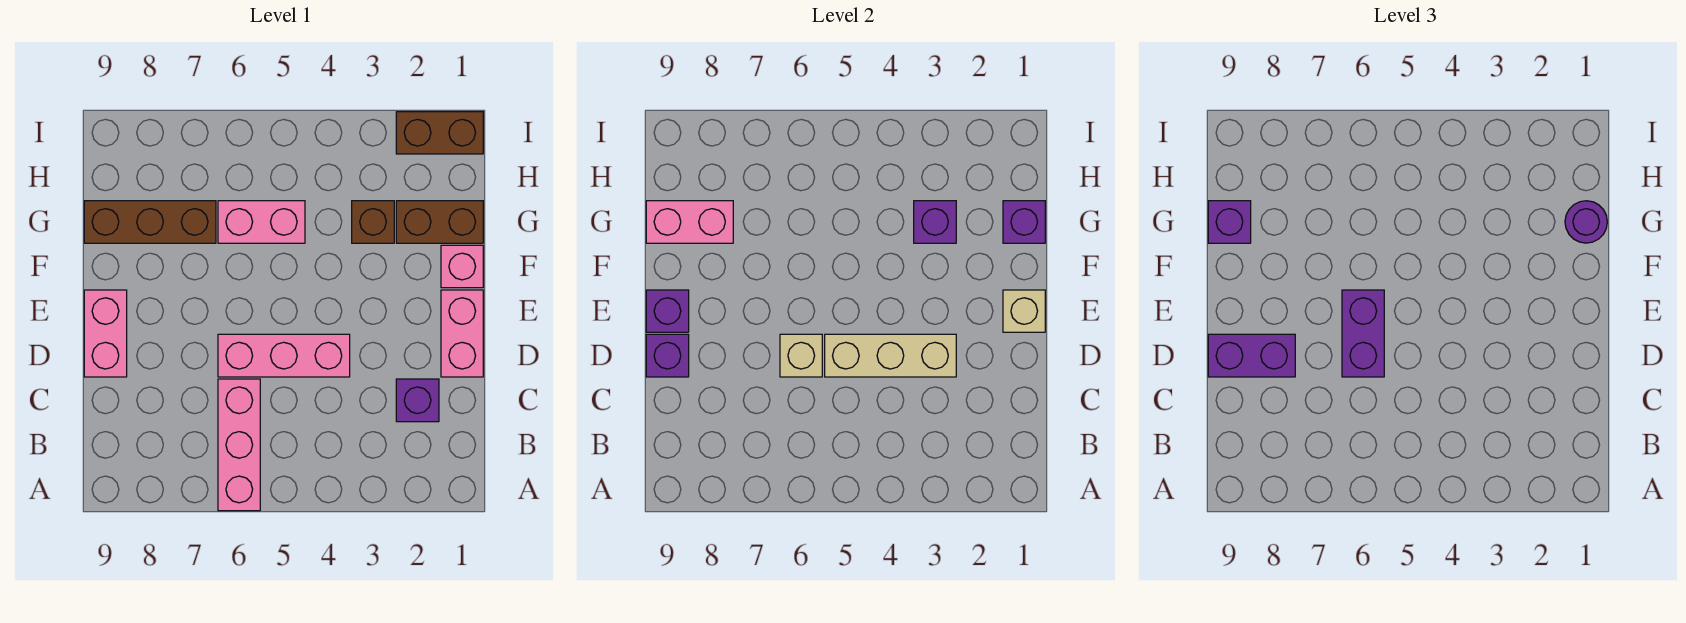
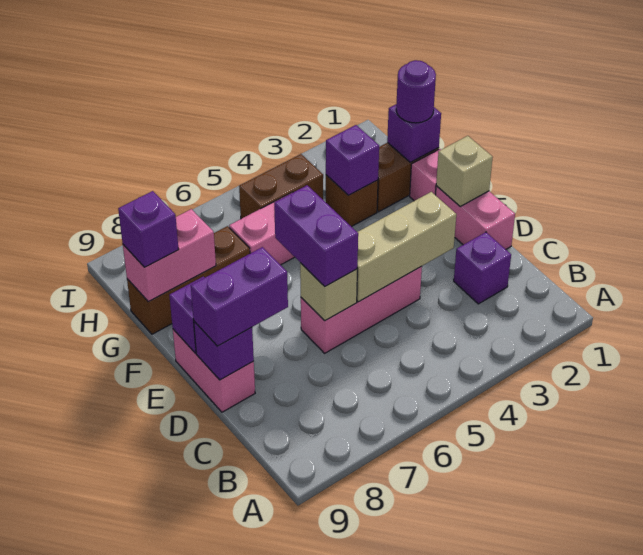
pink brick A6:C6 level 1 -> none
brown brick I1:I2 level 1 -> brown brick H4:H5 level 1

